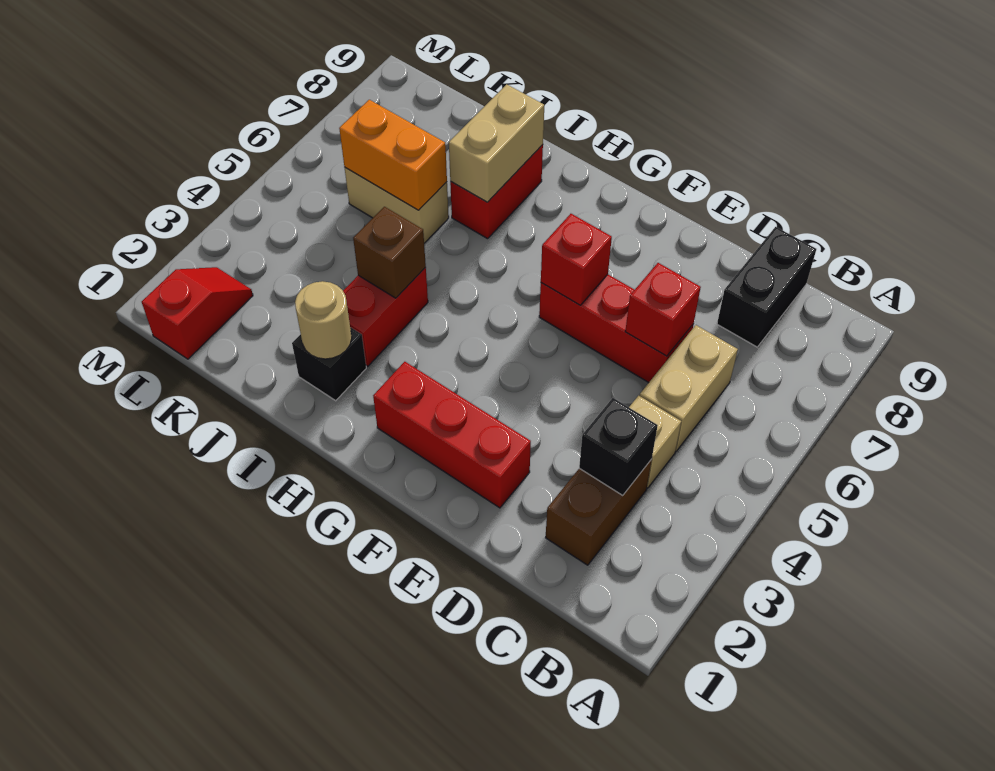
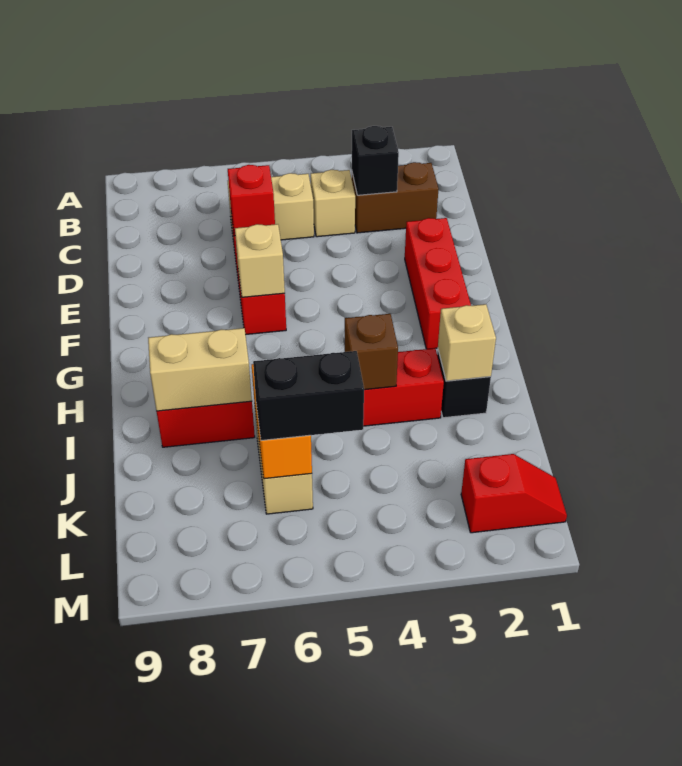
black brick C8:C9 level 1 -> black brick K5:K6 level 3
red brick F6 level 2 -> tan brick F6 level 2
tan round brick I2 level 2 -> tan brick I2 level 2
red slope L1:L2 level 1 top 1 -> red slope L1:L2 level 1 top 2

